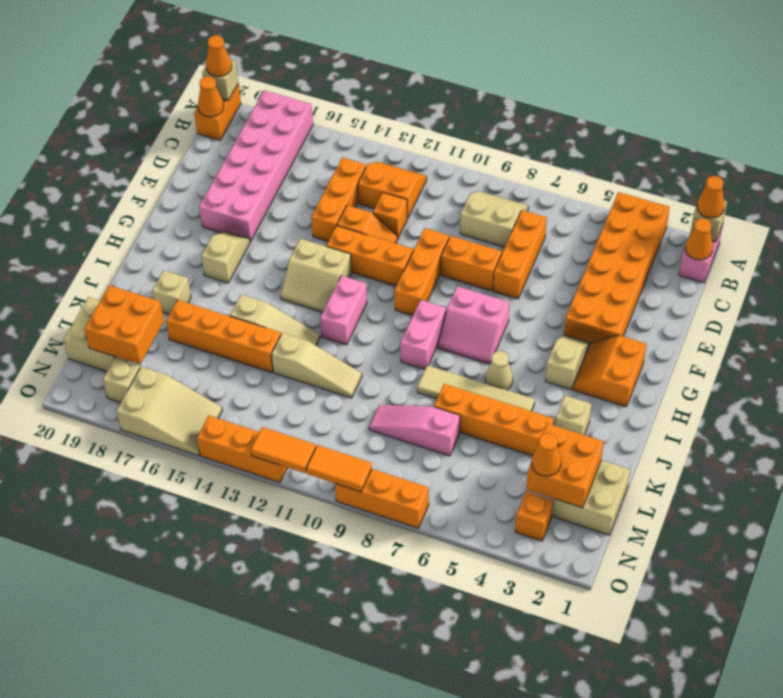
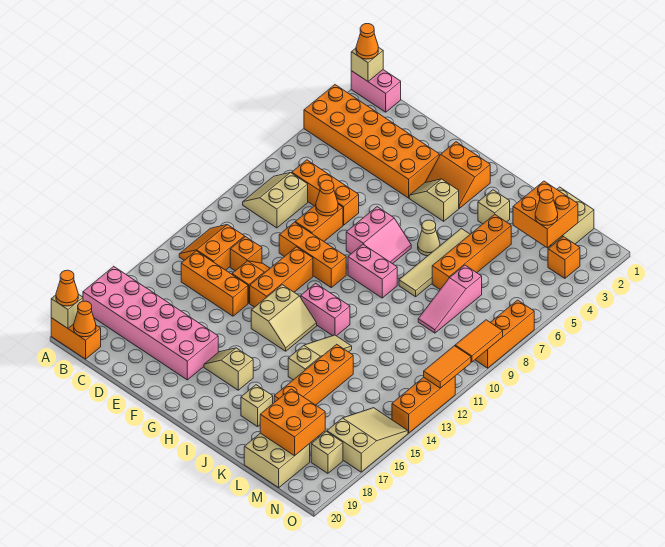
orange cone B1 level 2 -> orange cone E8 level 2
tan slope K11:K13 level 1 top 13 -> none

